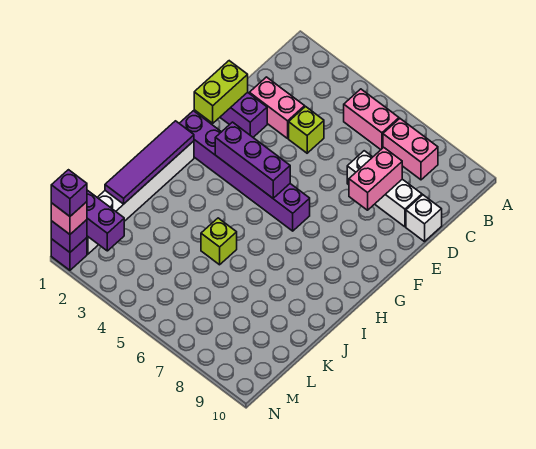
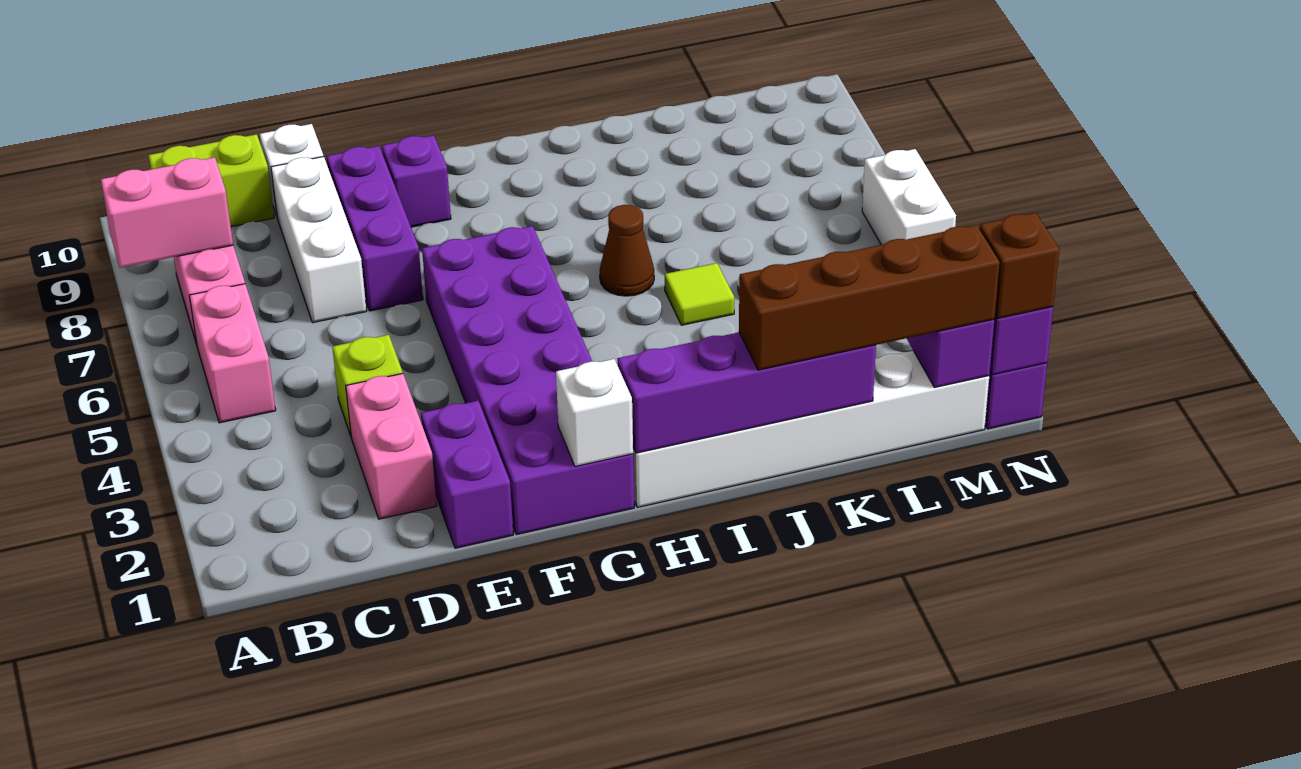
pink brick D8:E8 level 2 -> pink brick A8:B8 level 2
lime brick E1:F1 level 2 -> lime brick B10:C10 level 1
purple brick G1:G6 level 1 -> purple brick F1:G6 level 1
none -> white brick G1 level 2
purple brick G3:G5 level 2 -> purple brick E7:E9 level 1
purple tile H1:K1 level 2 -> purple brick H1:K1 level 2
none -> brown cone I6 level 1
none -> brown brick J1:M1 level 3
lime brick J5 level 1 -> lime tile J5 level 1
pink brick N1 level 3 -> brown brick N1 level 3
purple brick N1 level 4 -> purple brick F9 level 1
none -> white brick N5:N6 level 1

